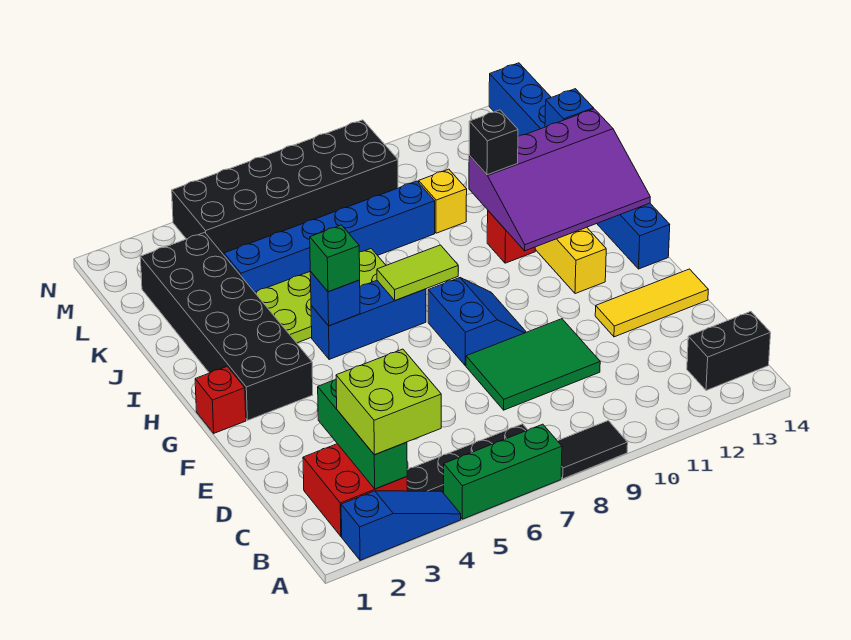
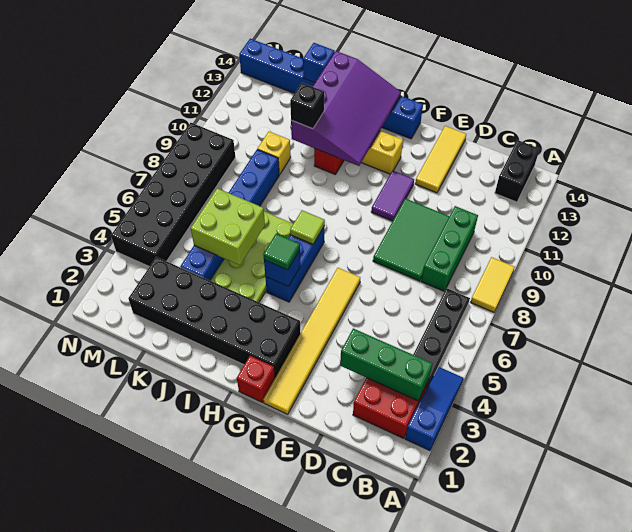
green brick A5:A7 level 1 -> green brick C8:C10 level 1
black tile A8:A9 level 1 -> yellow tile A8:A9 level 1
lime brick B3:C4 level 3 -> lime brick J5:K6 level 2
none -> yellow tile F1:F6 level 1
blue slope F8:G9 level 1 top 8 -> none
none -> purple tile F10:F11 level 1
green brick H5 level 3 -> green tile H5 level 3
lime tile H7:H8 level 2 -> lime tile H7 level 2

